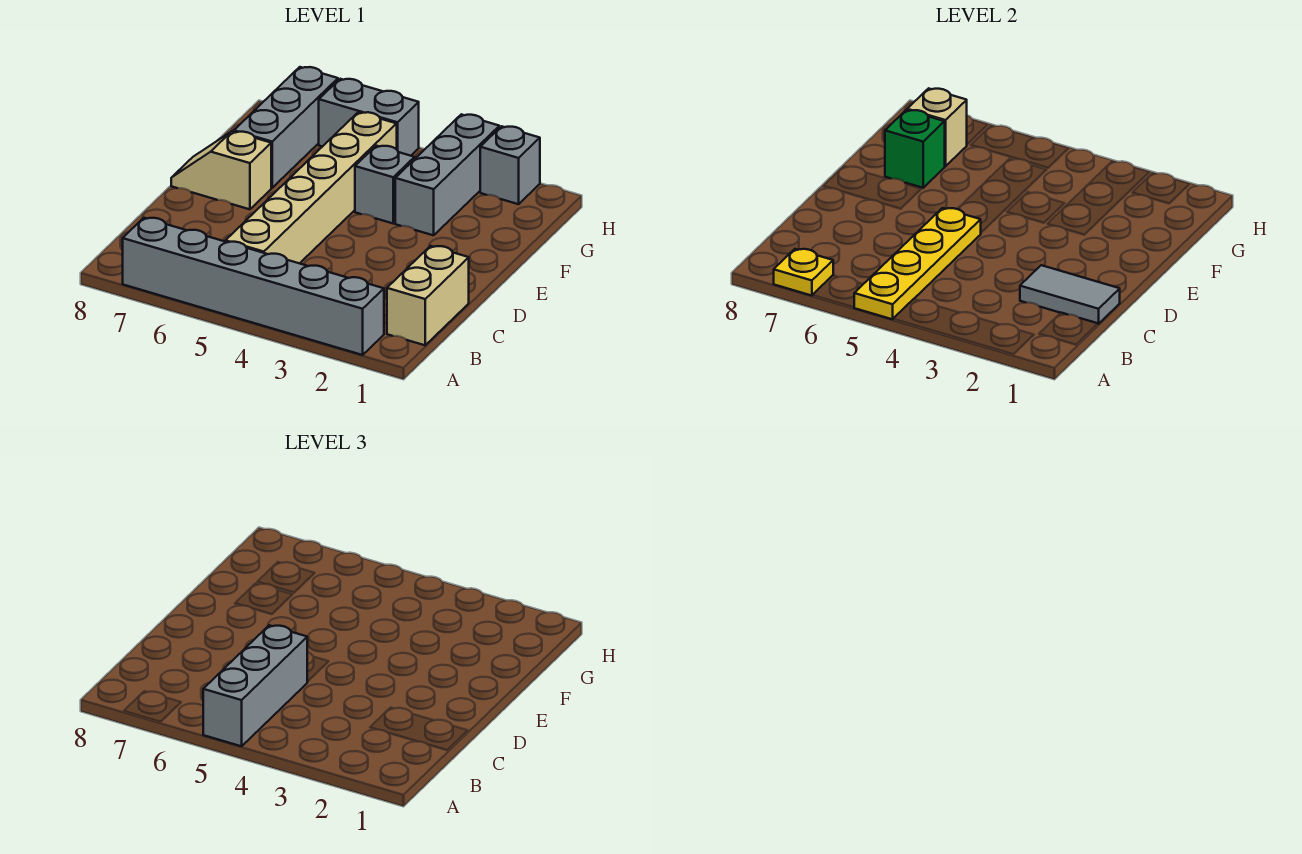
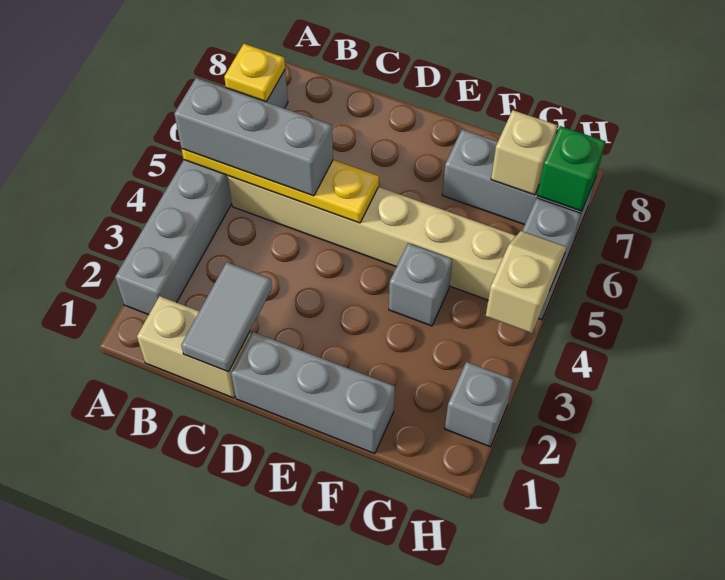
tan slope E7:E8 level 1 top 7 -> tan slope H4:H5 level 2 top 4
grey brick F3:H3 level 1 -> grey brick D1:F1 level 1
green brick F7 level 2 -> green brick H7 level 2

